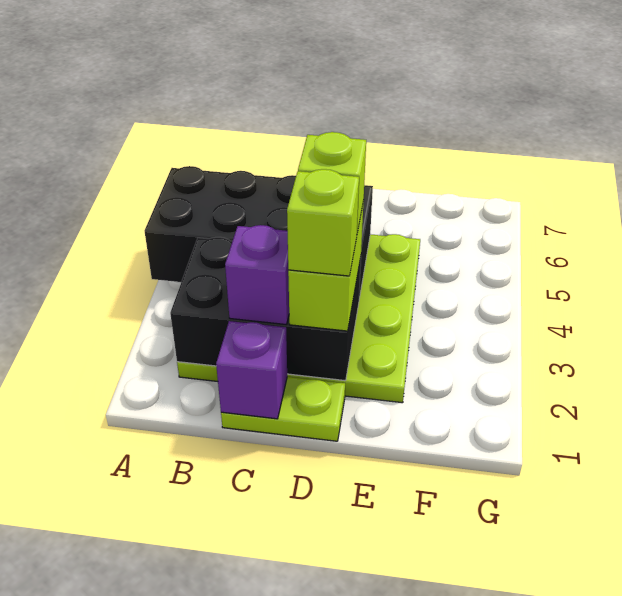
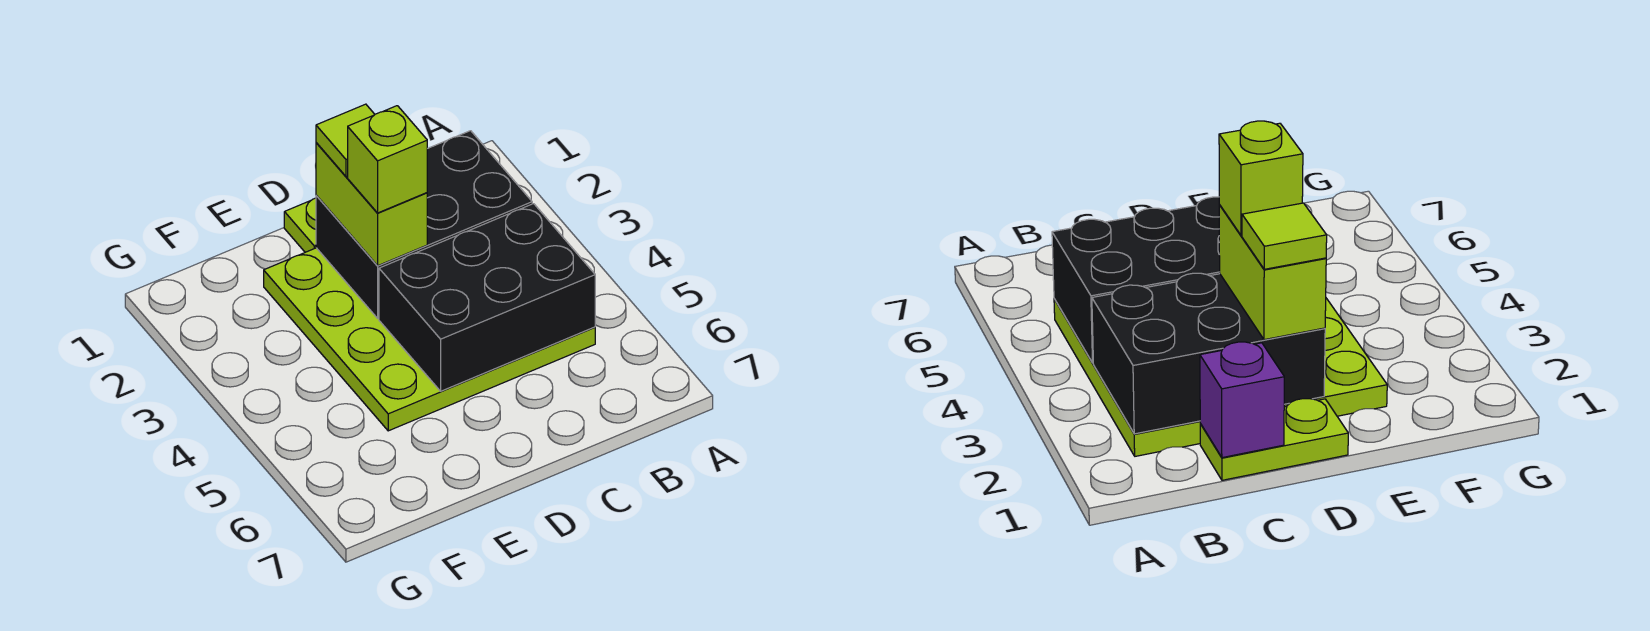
black brick A4:D5 level 2 -> black brick B4:D5 level 2
purple brick C2 level 3 -> none
lime brick D2 level 4 -> lime tile D2 level 4

